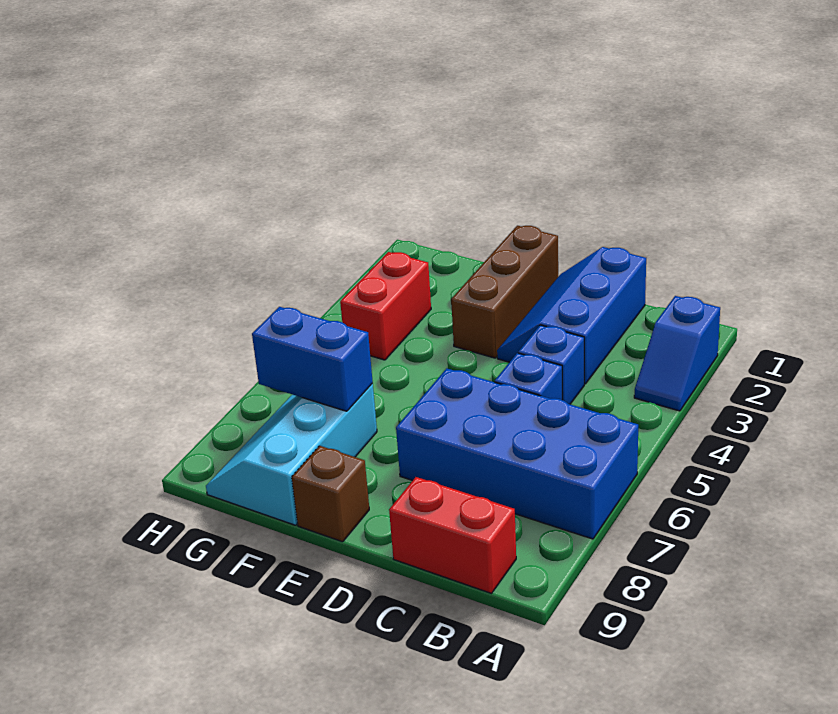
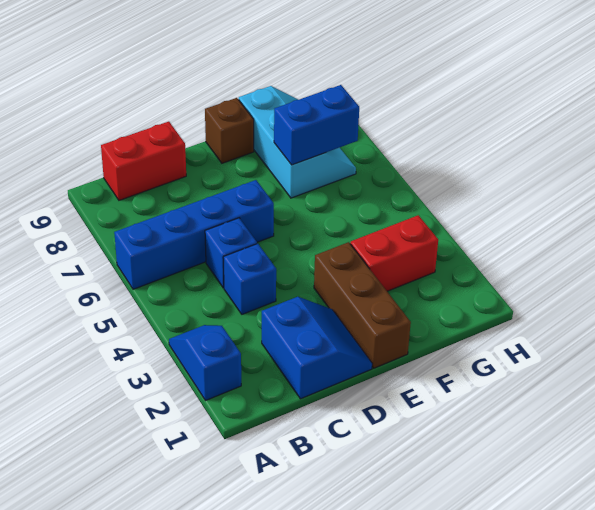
blue brick A6:D7 level 1 -> blue brick A6:D6 level 1
blue slope C1:D3 level 1 top C -> blue slope C1:D2 level 1 top C
red brick G3:G4 level 1 -> red brick F3:G3 level 1

